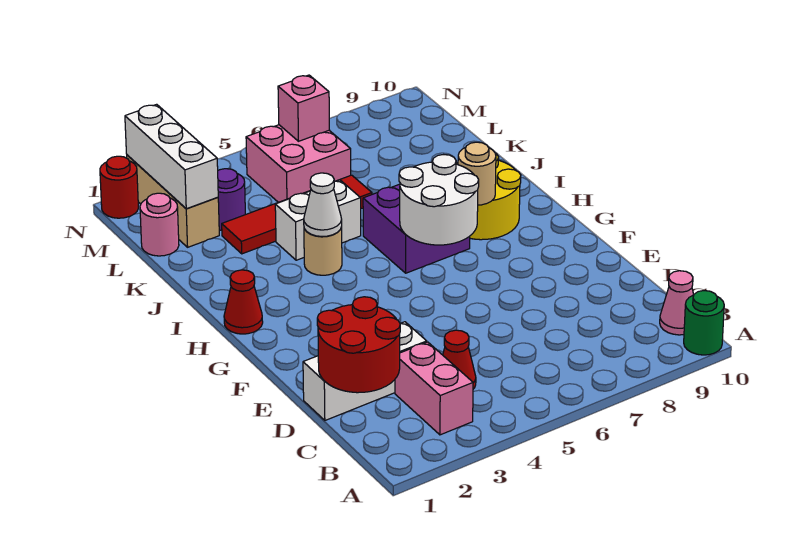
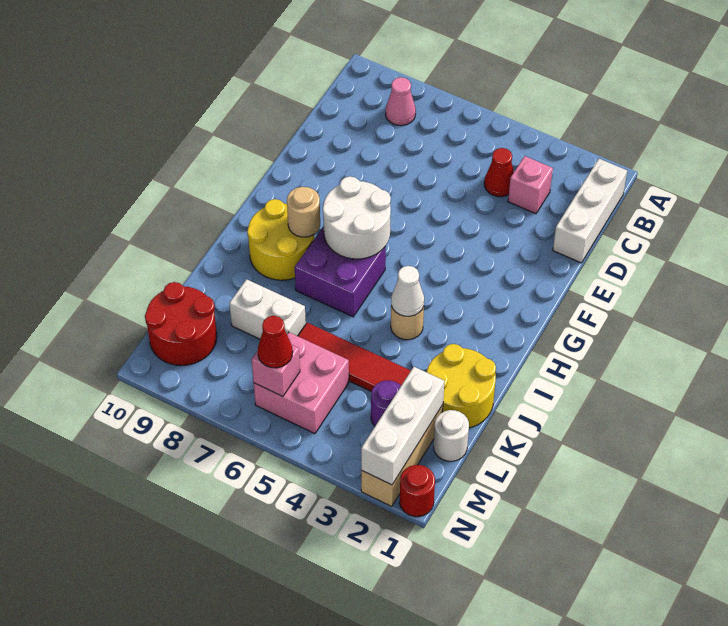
green round brick A10 level 1 -> none
pink brick B3:C3 level 1 -> pink brick C3 level 1
pink cone B10 level 1 -> pink cone B8 level 1
red round brick C1:D2 level 2 -> red round brick L9:M10 level 1
white brick D1:D3 level 1 -> white brick B1:D1 level 1
red cone H1 level 1 -> red cone M6 level 3
none -> yellow round brick J1:K2 level 1
white brick J4:J5 level 1 -> white brick K7:K8 level 1
pink round brick L1 level 1 -> white round brick L1 level 1

